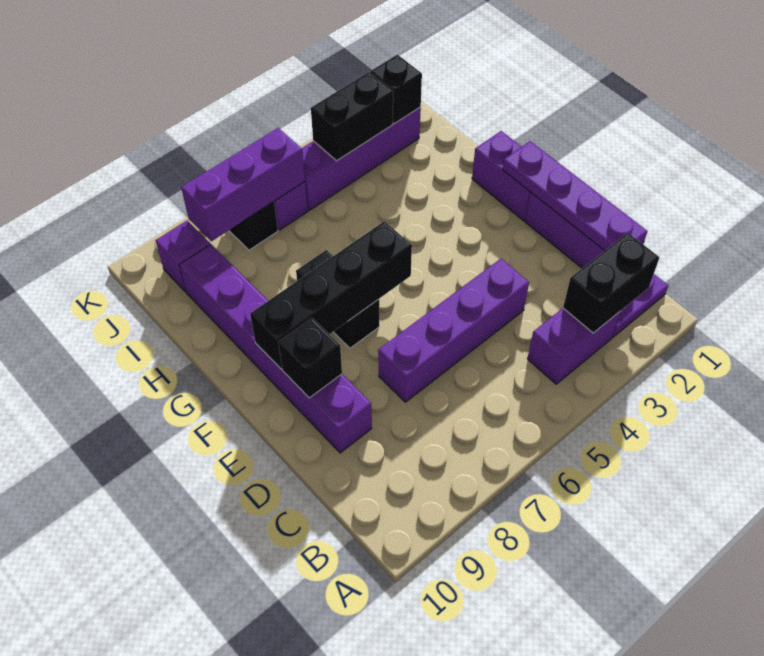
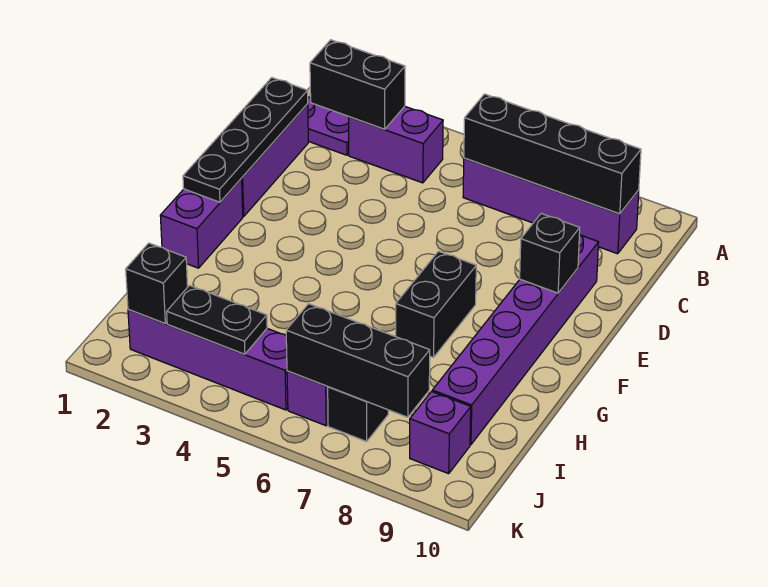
purple plate C1:F1 level 2 -> black plate C1:F1 level 2
purple brick D4:D7 level 1 -> purple brick B6:B9 level 1
black brick F6:F9 level 2 -> black brick B6:B9 level 2
black brick J3:J4 level 2 -> black plate J3:J4 level 2
purple brick J6:J8 level 2 -> black brick J6:J8 level 2

